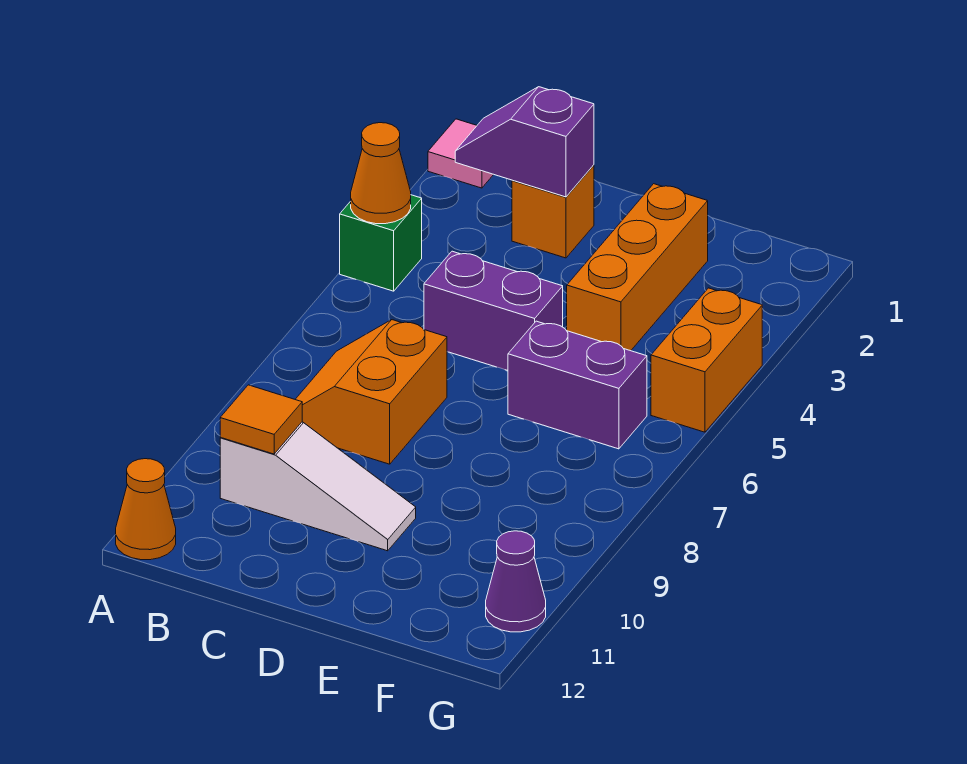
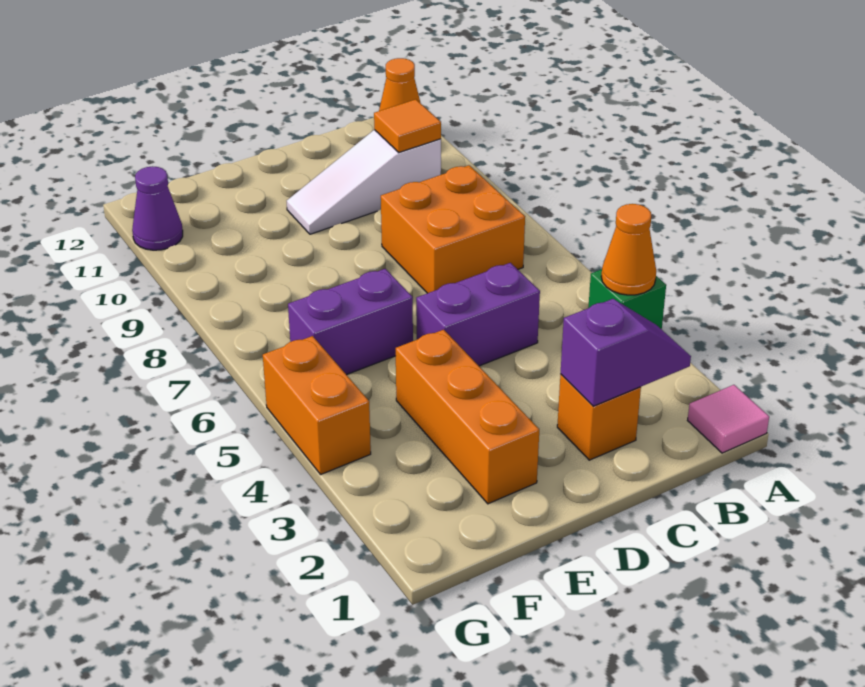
orange slope B7:C8 level 1 top C -> orange brick B7:C8 level 1

